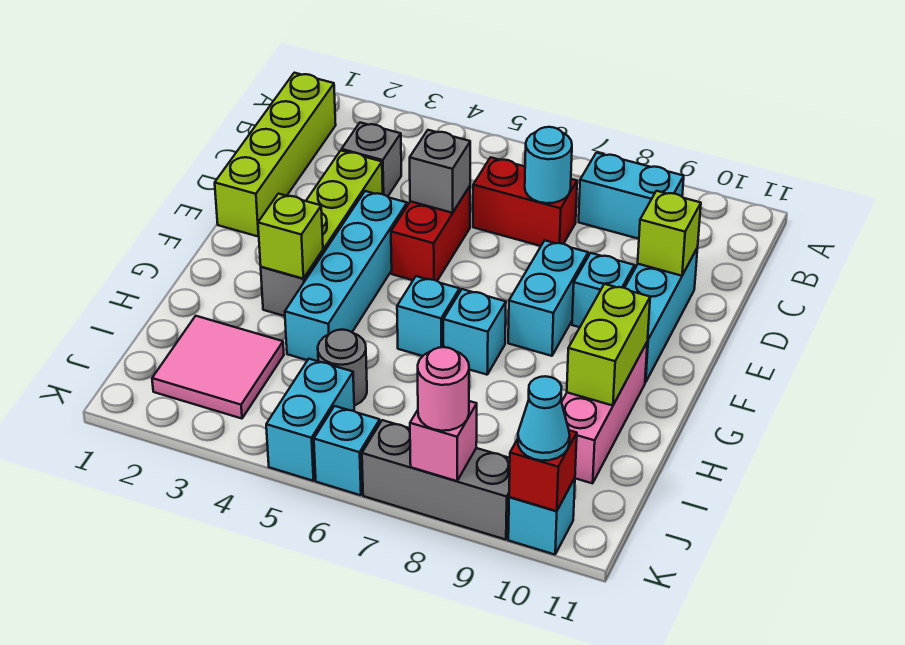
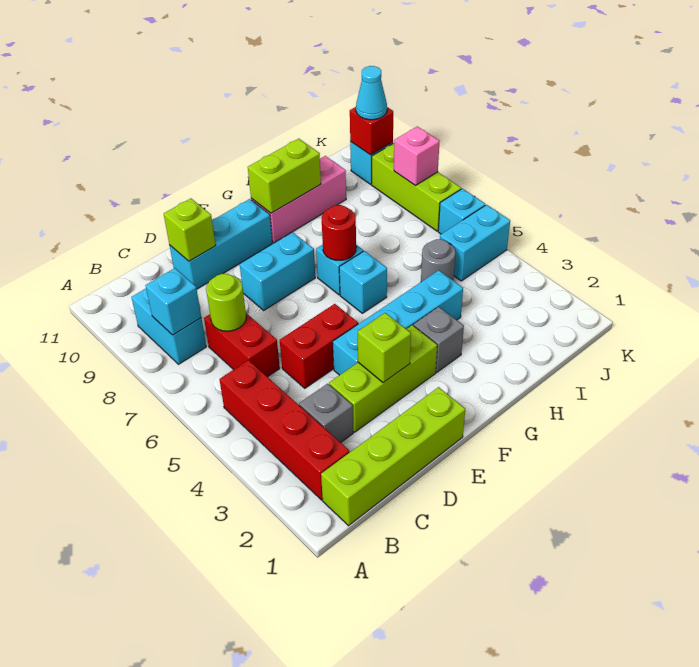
none -> red brick B2:B5 level 1
cyan round brick C7 level 2 -> lime round brick C7 level 2
grey brick D5 level 2 -> none
cyan brick E9 level 1 -> cyan brick B8 level 2
lime brick G3 level 2 -> lime brick E3 level 2
none -> red round brick G7 level 2
pink tile I2:J3 level 1 -> none
grey brick K7:K9 level 1 -> lime brick K7:K9 level 1
pink round brick K8 level 3 -> none

